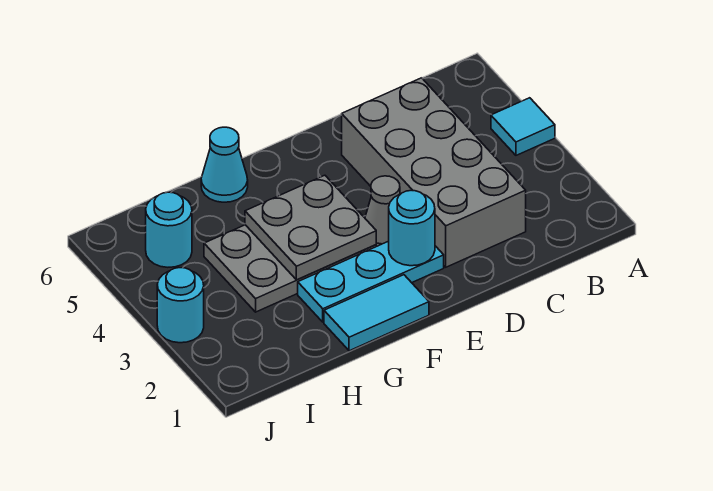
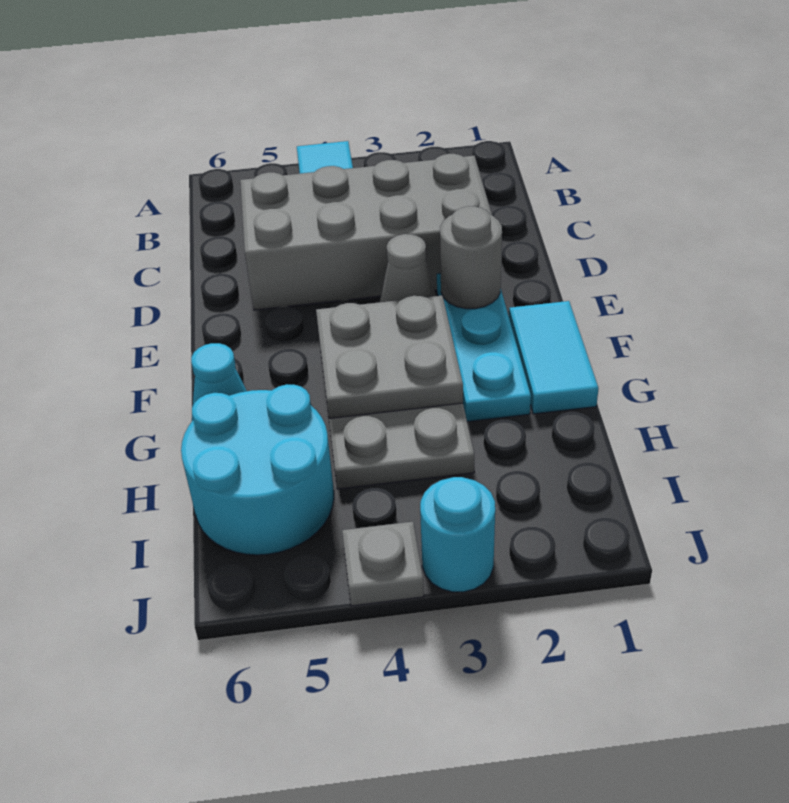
cyan round brick E2 level 2 -> grey round brick E2 level 2
cyan round brick I5 level 1 -> cyan round brick H5:I6 level 1
none -> grey plate J4 level 1

